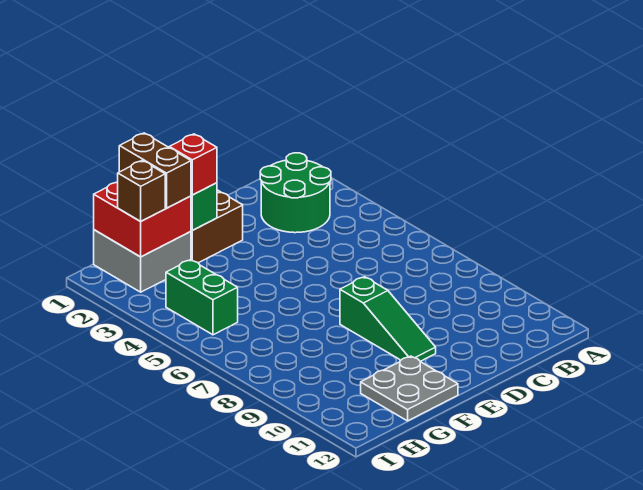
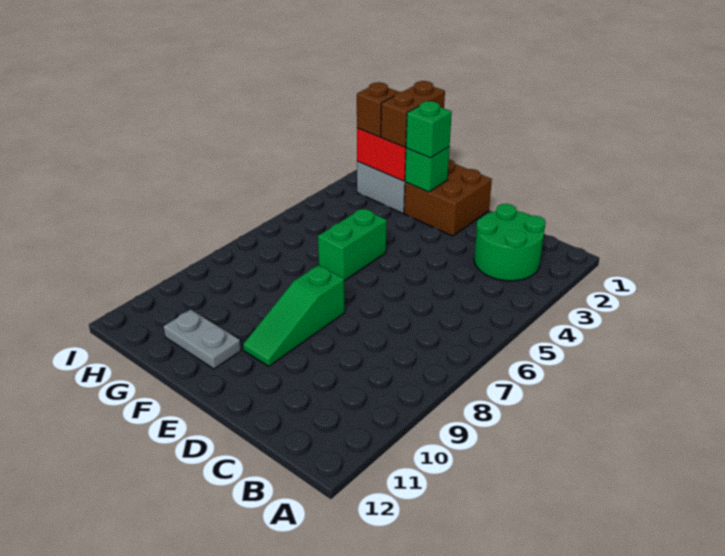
red brick F2 level 3 -> green brick F2 level 3
grey plate F11:G12 level 1 -> grey plate F11:G11 level 1
green brick H4:H5 level 1 -> green brick F5:F6 level 1

